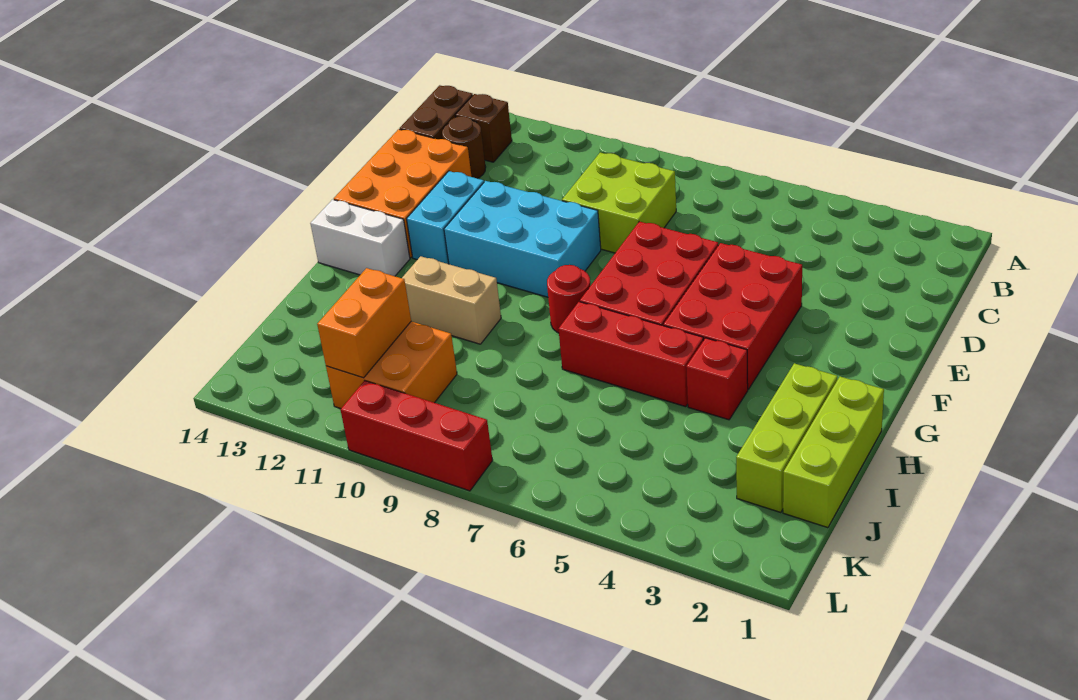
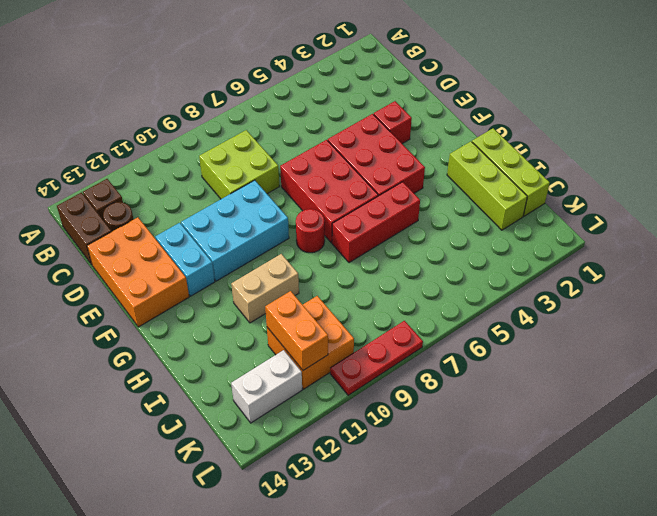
white brick G13:G14 level 1 -> white brick K12:K13 level 1
red brick H4 level 1 -> red brick E3 level 1
red brick L8:L10 level 1 -> red plate L8:L10 level 1

